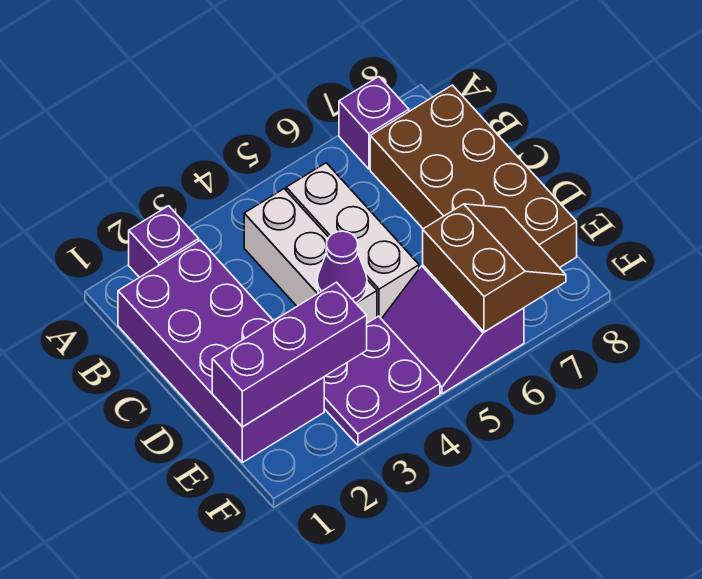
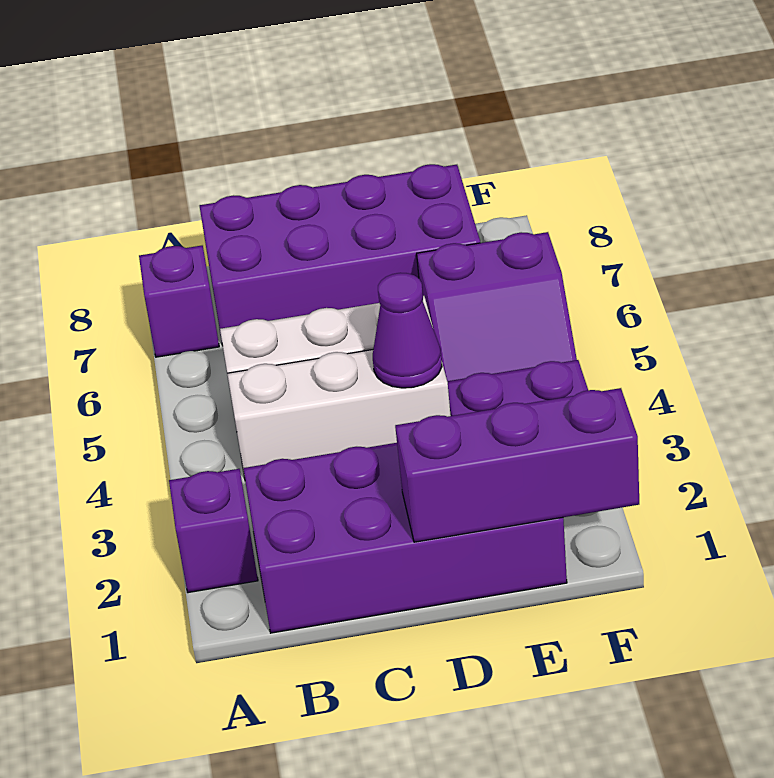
brown brick B7:E8 level 1 -> purple brick B7:E8 level 1
purple brick E1:E3 level 2 -> purple brick D1:F1 level 2
brown slope E6:F7 level 2 top 6 -> none

